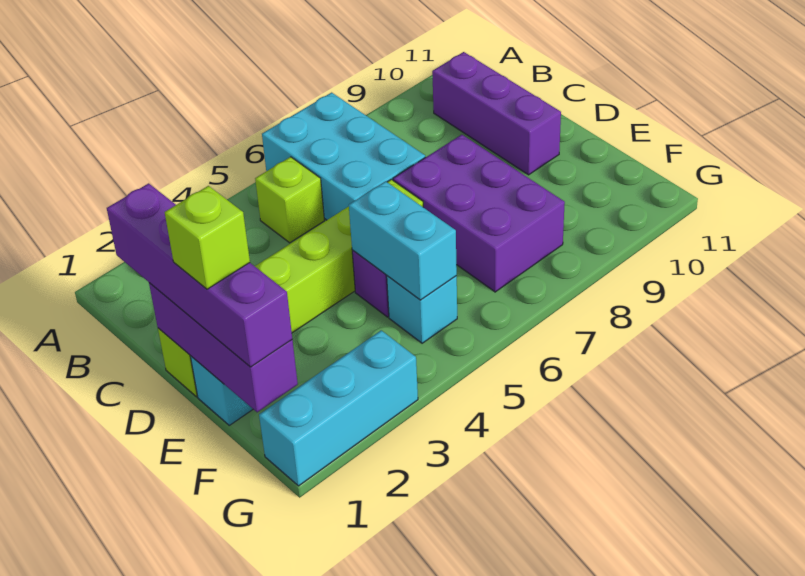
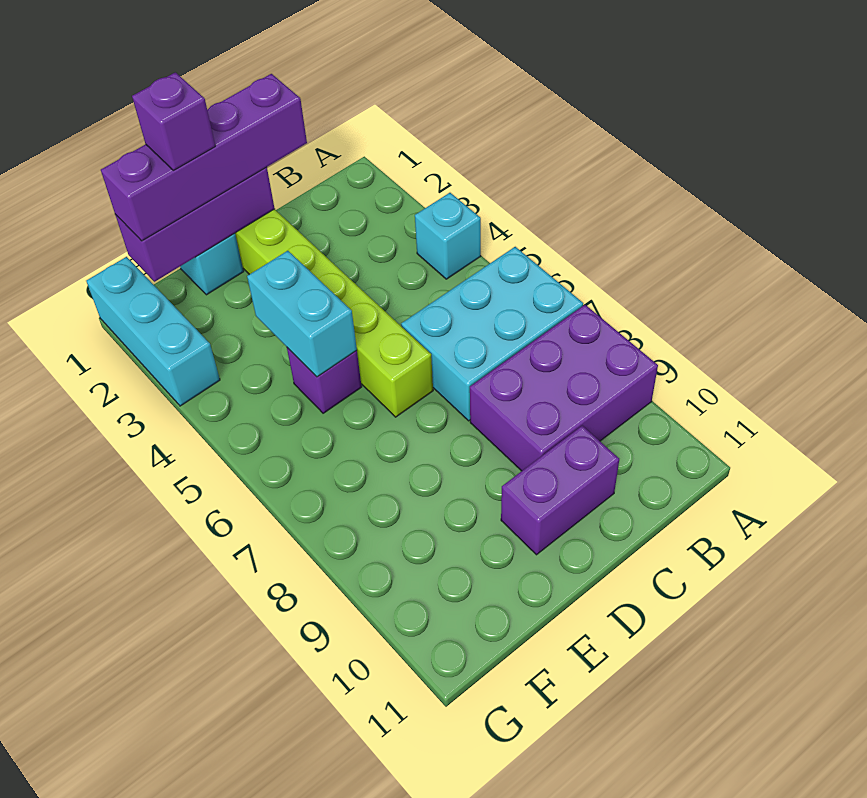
lime brick B5 level 1 -> none
purple brick B10:D10 level 1 -> purple brick C10:D10 level 1
purple brick D7:F8 level 1 -> purple brick A8:C9 level 1
lime brick E1 level 4 -> purple brick E1 level 4
cyan brick E5:F5 level 2 -> cyan brick E4:E5 level 2
cyan brick F5 level 1 -> cyan brick A4 level 1

